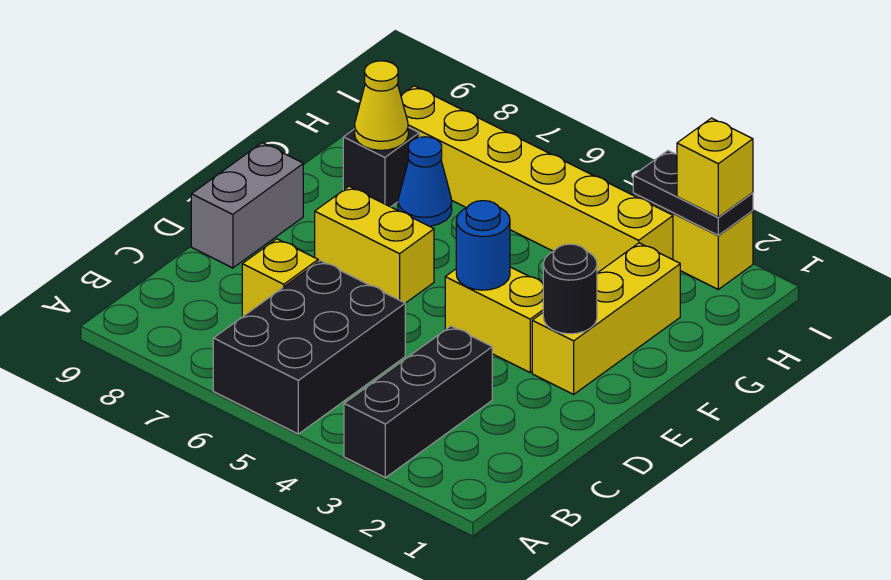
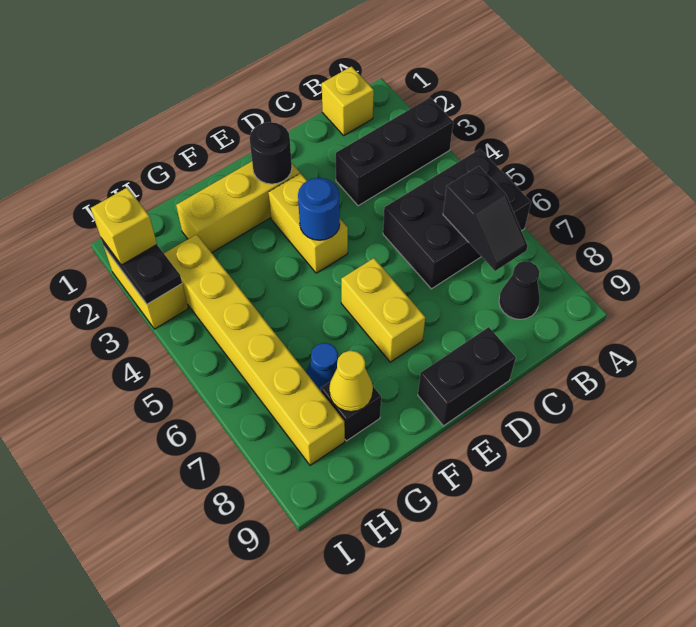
none -> black slope B6:B7 level 2 top 6
none -> black cone B8 level 1
yellow brick C7 level 1 -> yellow brick B1 level 1
grey brick D9:E9 level 1 -> black brick D9:E9 level 1

